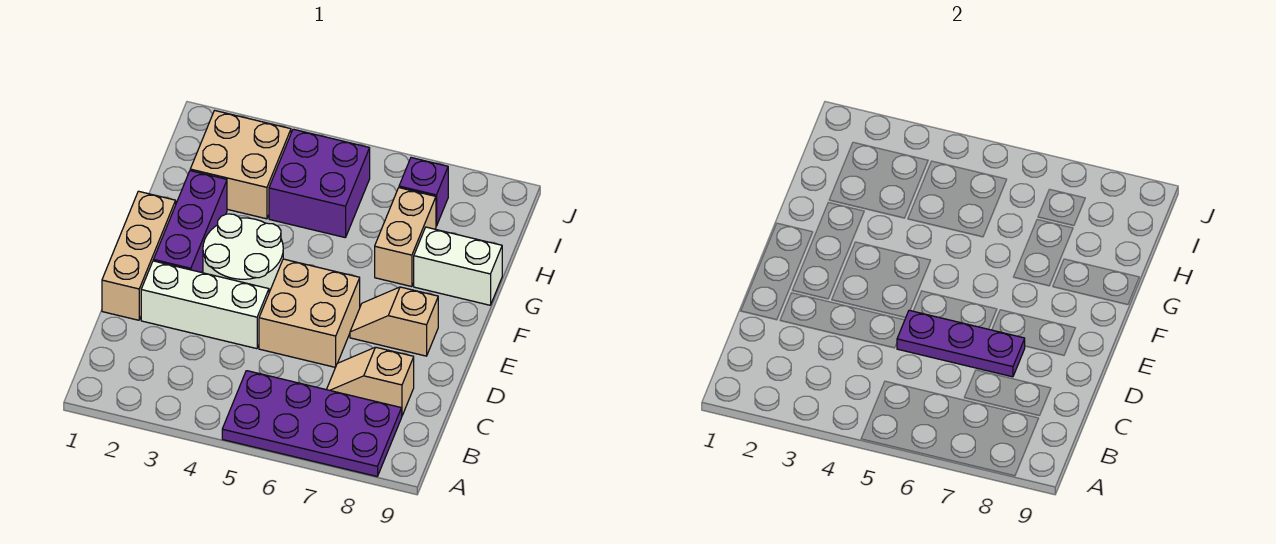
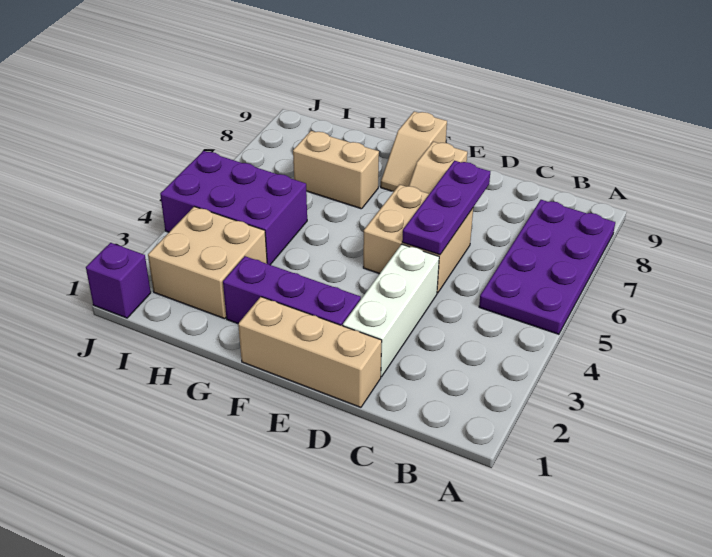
tan slope C7:C8 level 1 top 8 -> tan slope F8:F9 level 1 top 9
white round brick E3:F4 level 1 -> none
white brick G8:G9 level 1 -> none
purple brick H4:I5 level 1 -> purple brick H4:J5 level 1
purple brick I7 level 1 -> purple brick J1 level 1

